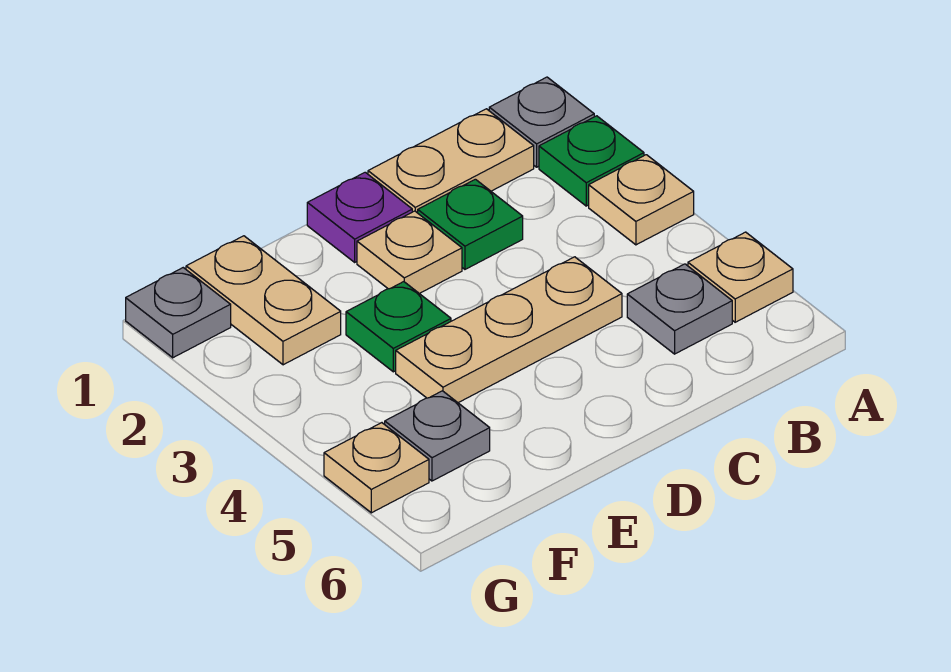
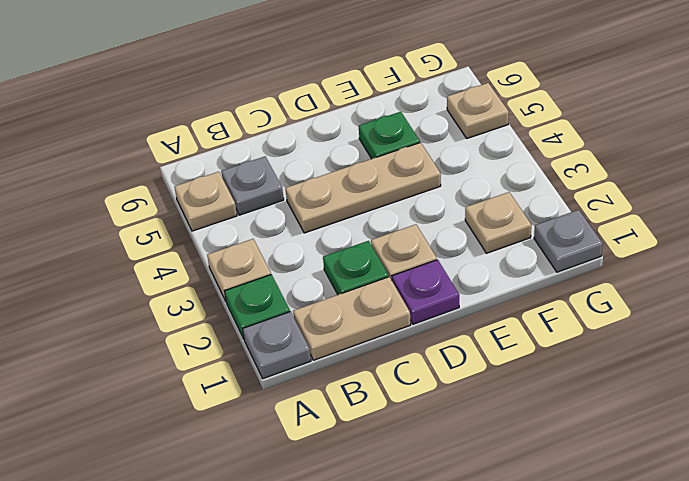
green plate E3 level 1 -> green plate E5 level 1
tan plate F1:F2 level 1 -> tan plate F2 level 1
grey plate F5 level 1 -> none

